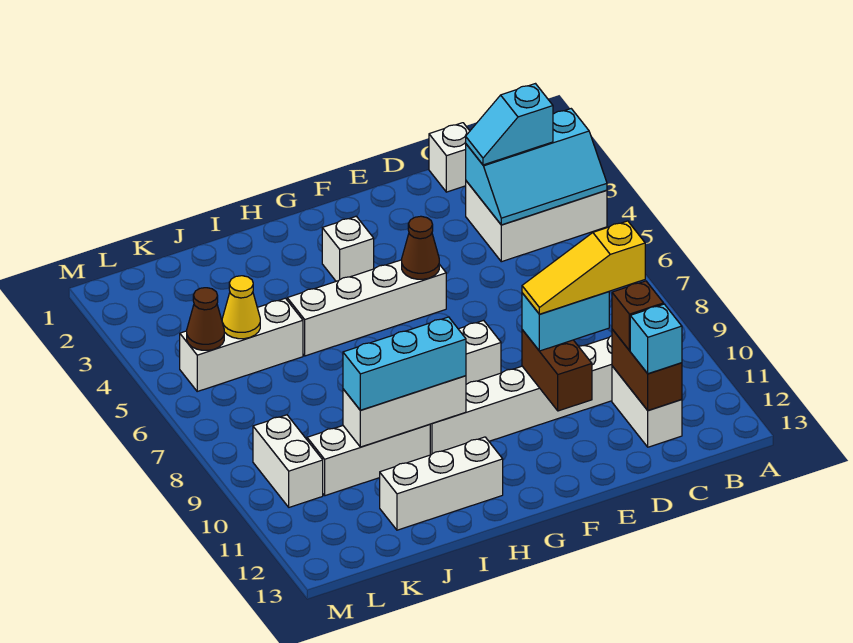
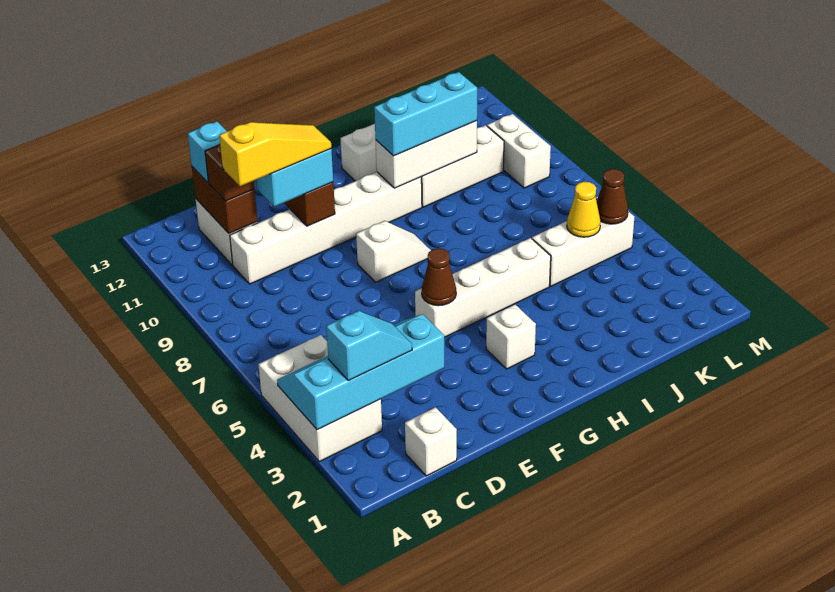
white brick A3:C4 level 1 -> white brick A3:B5 level 1
cyan slope A3:C4 level 2 top 3 -> cyan slope A3:D4 level 2 top 3

